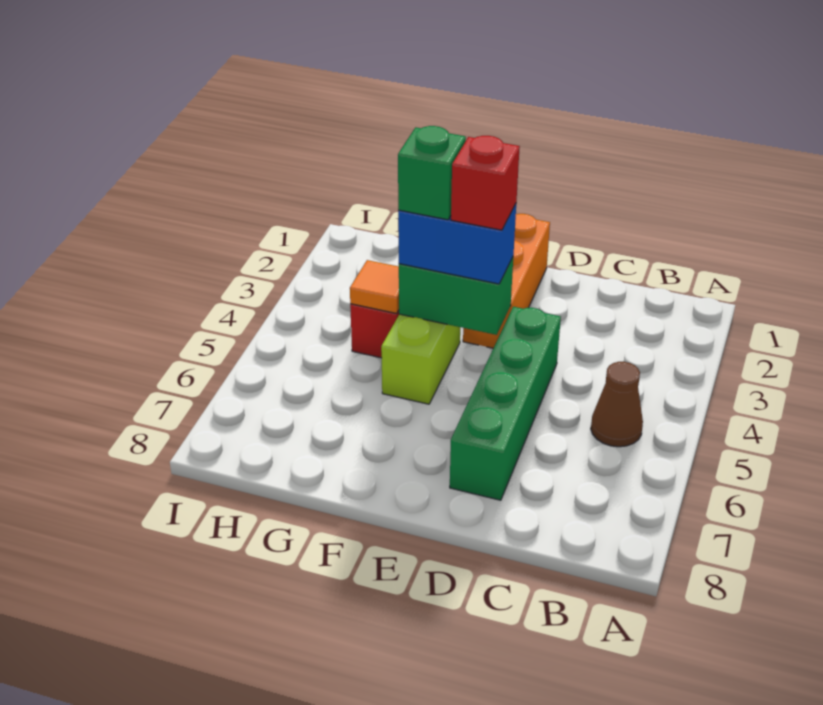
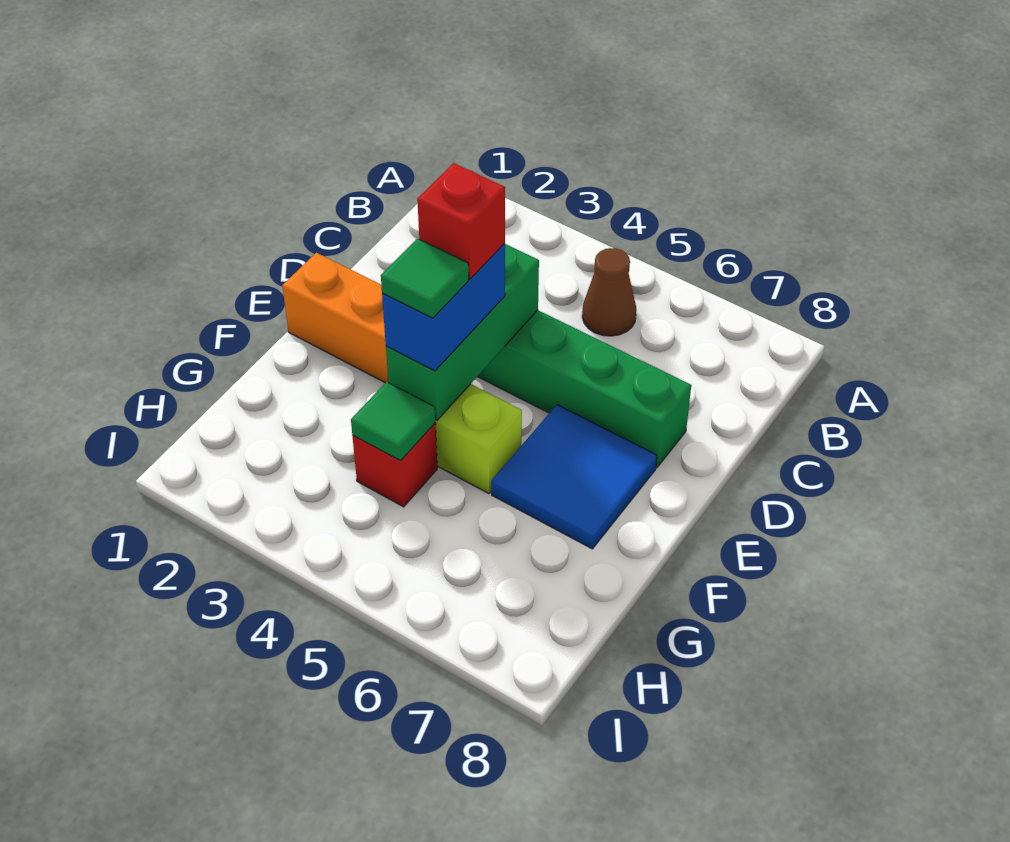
green brick E4:F4 level 2 -> green brick D4:F4 level 2
none -> blue tile E6:F7 level 1
green brick F4 level 4 -> green tile F4 level 4
orange tile G4 level 2 -> green tile G4 level 2

